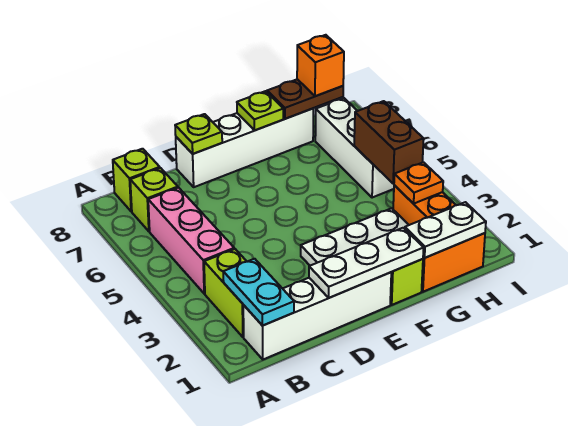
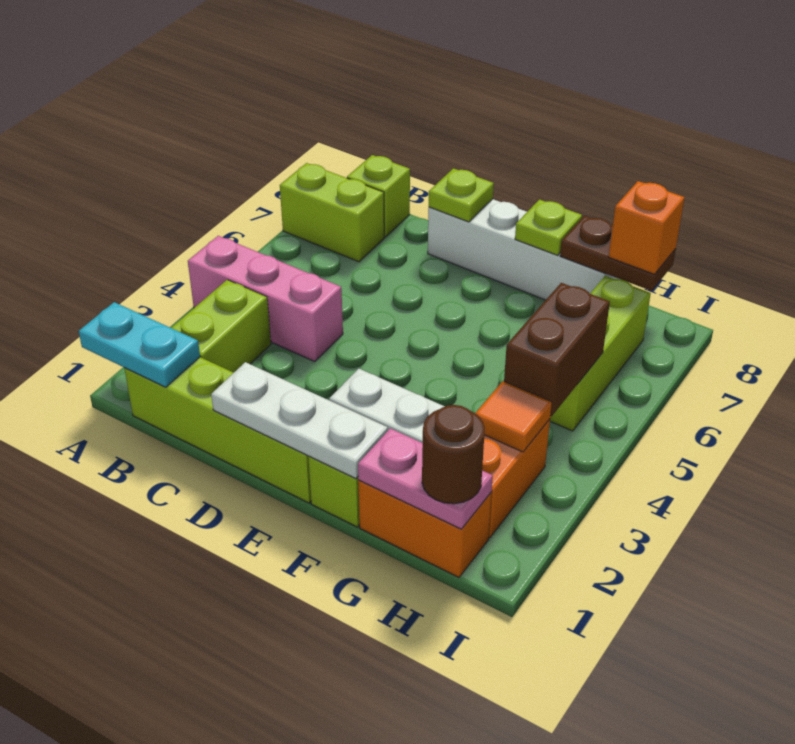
white brick B1:E1 level 1 -> lime brick B1:E1 level 1
cyan plate B1:B2 level 2 -> cyan plate A1:B1 level 2
pink brick B4:B6 level 1 -> pink brick A4:C4 level 1
lime brick B7 level 1 -> lime brick A7:B7 level 1
white plate G1:H1 level 2 -> pink plate G1:H1 level 2
none -> brown round brick H1 level 3
orange plate H3 level 2 -> orange tile H3 level 2
white brick H5:H7 level 1 -> lime brick H5:H7 level 1

